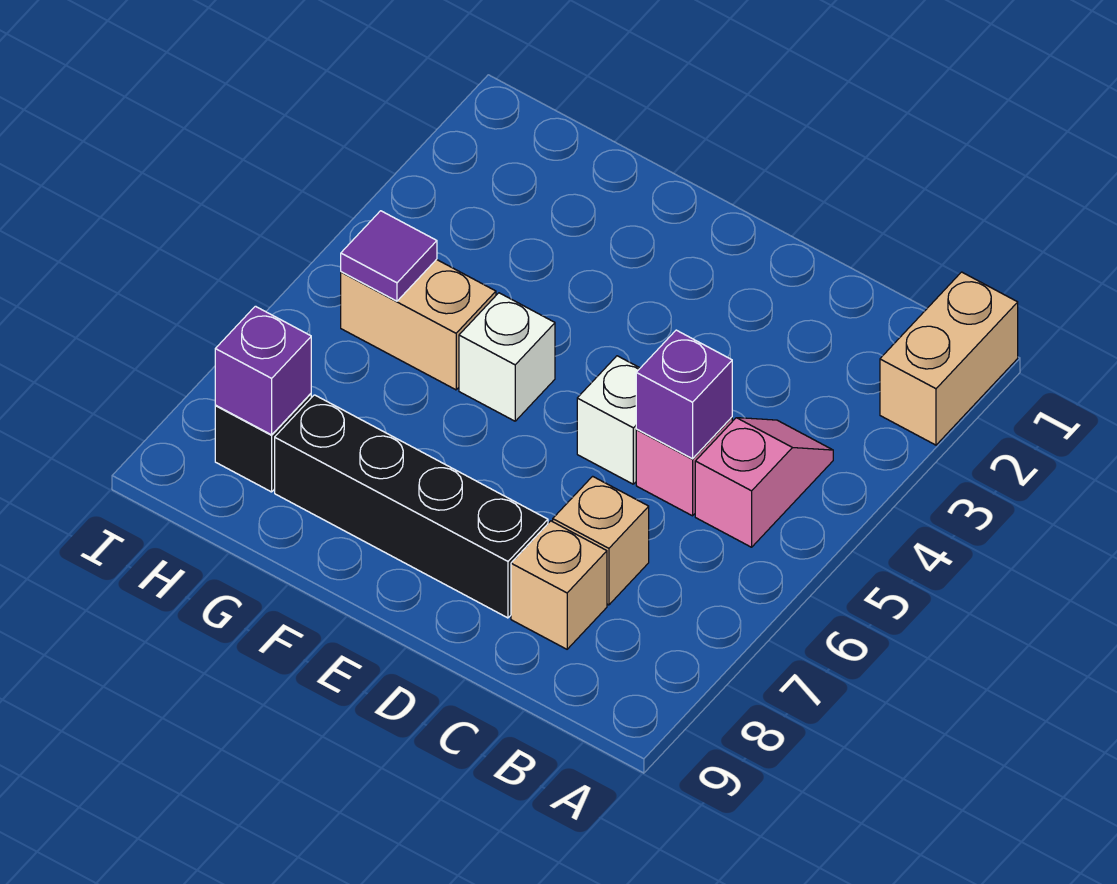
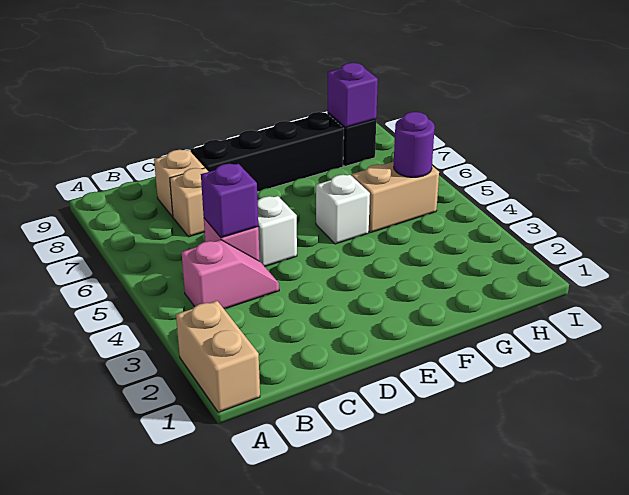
pink slope B4:B5 level 1 top 5 -> pink slope B4:C4 level 1 top B
purple tile H5 level 2 -> purple round brick H5 level 2

